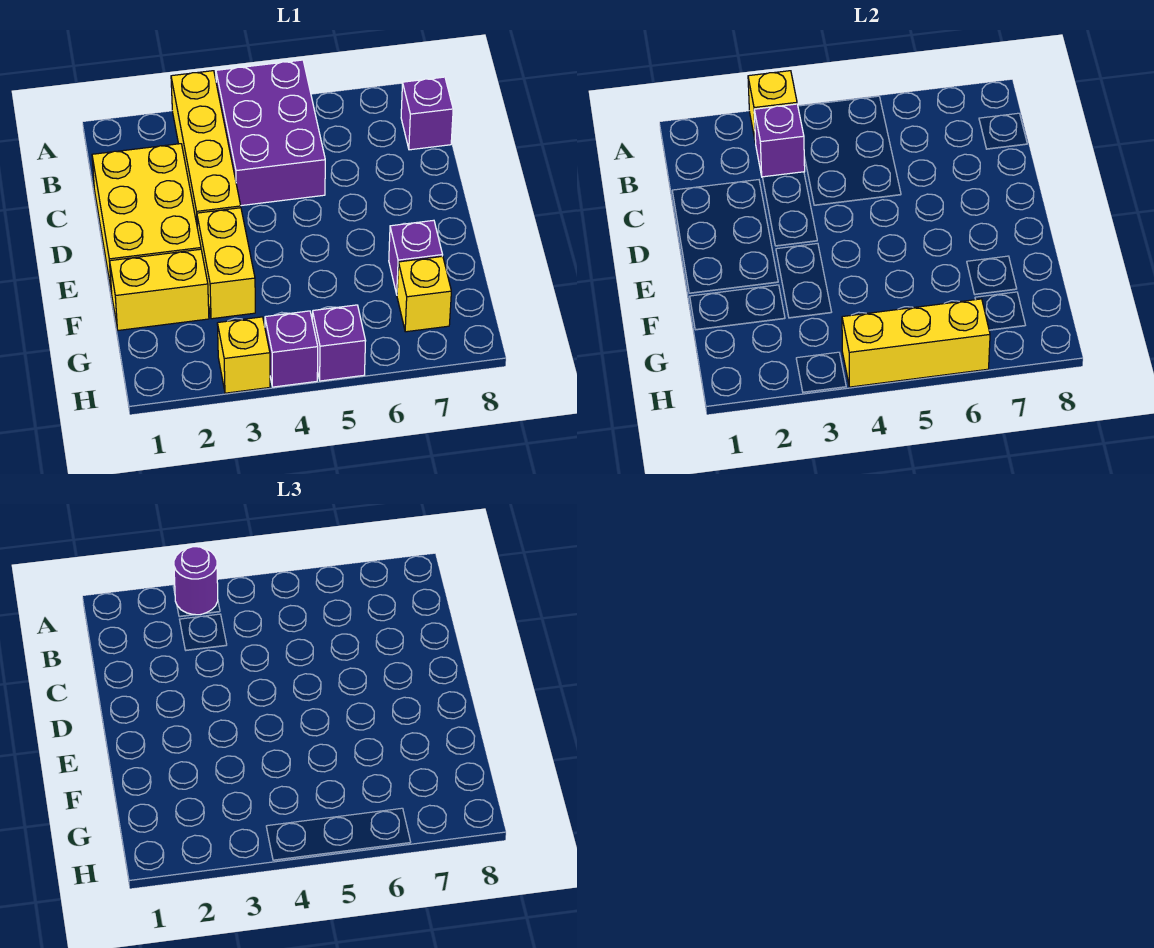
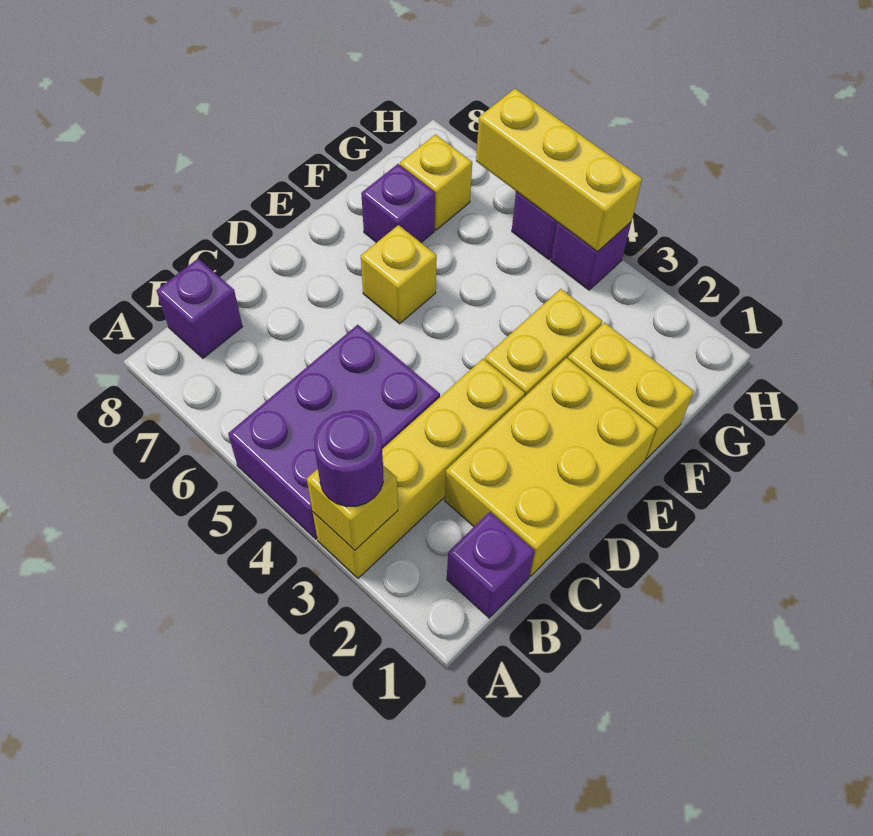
purple brick B3 level 2 -> purple brick B1 level 1
yellow brick H3 level 1 -> yellow brick E6 level 1

